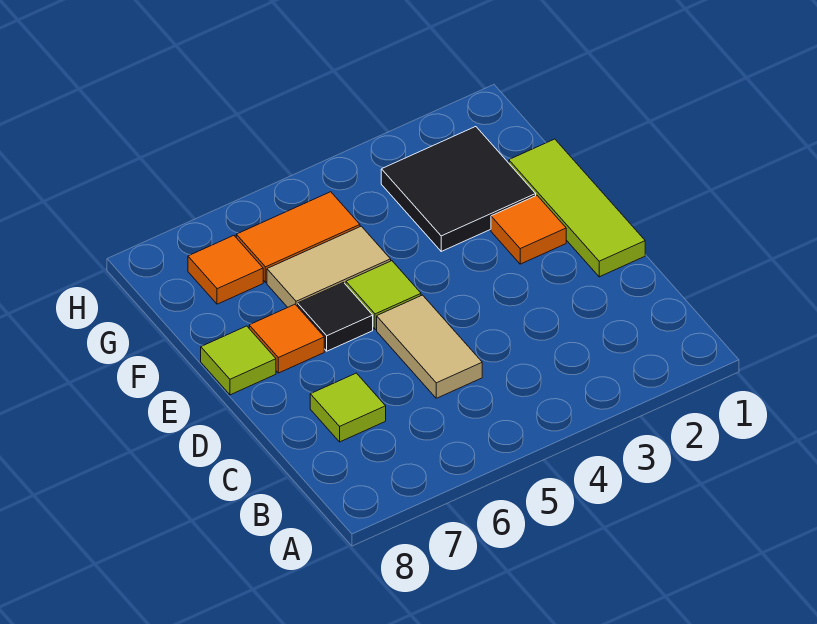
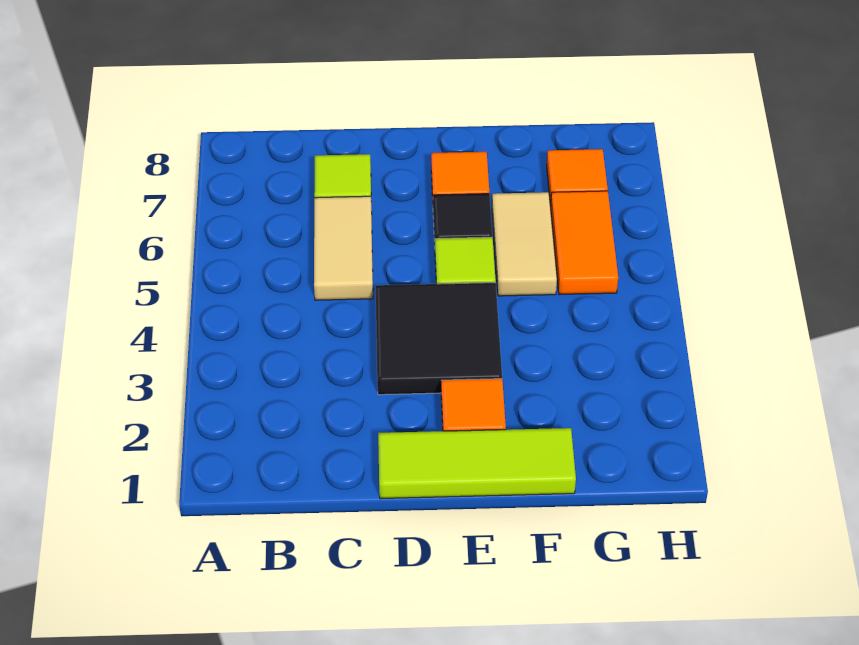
tan tile C5:D5 level 1 -> tan tile C5:C6 level 1
lime tile E8 level 1 -> none
black tile F2:G3 level 1 -> black tile D3:E4 level 1

